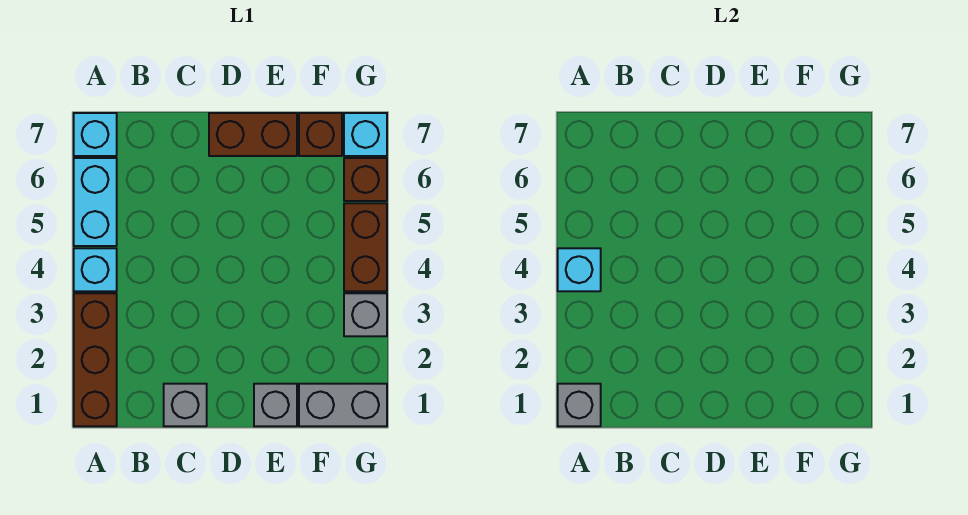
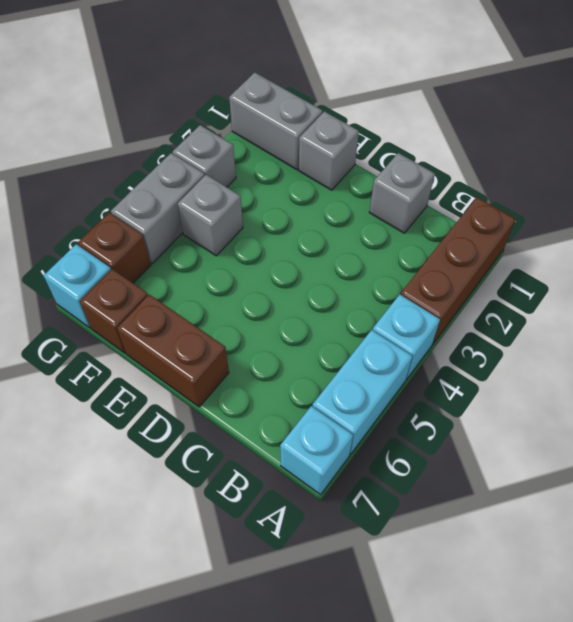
grey brick A1 level 2 -> grey brick F4 level 1
cyan brick A4 level 2 -> none
brown brick G4:G5 level 1 -> grey brick G4:G5 level 1

